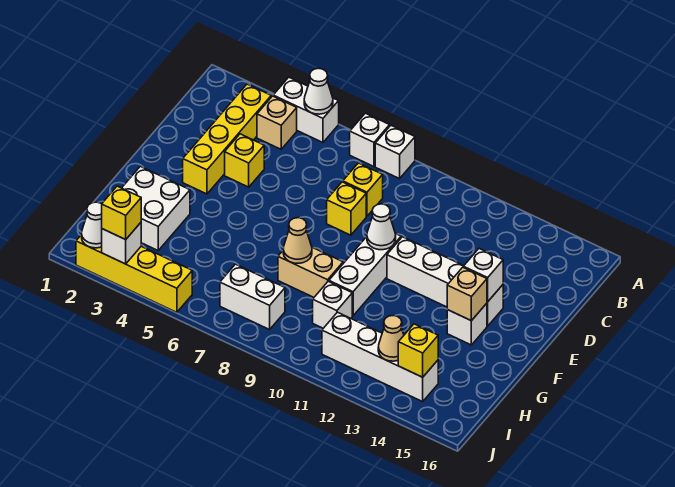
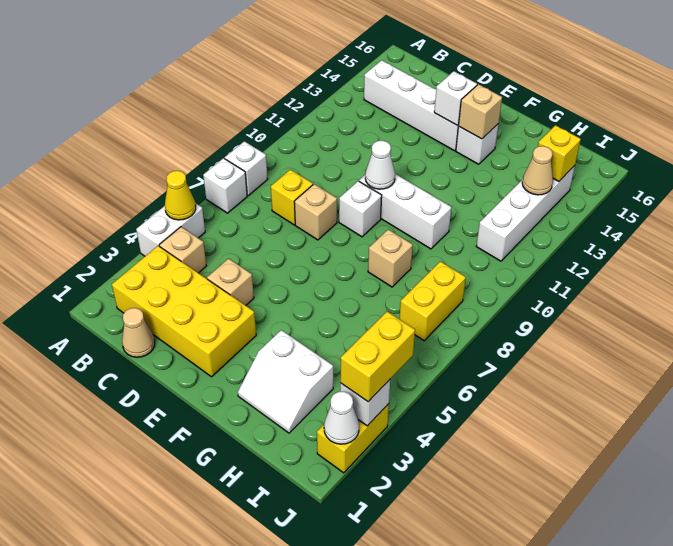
white cone A5 level 2 -> yellow cone A5 level 2
yellow brick B3:E3 level 1 -> yellow brick B2:E3 level 1
yellow brick D4 level 1 -> tan brick D4 level 1
yellow brick D8 level 1 -> tan brick D8 level 1
white brick E11:E14 level 1 -> white brick B14:E14 level 1
white brick G2:H3 level 1 -> white slope G2:H3 level 1 top 3
tan brick G8:G9 level 1 -> tan brick G8 level 1
tan cone G8 level 2 -> tan cone C1 level 1
white brick H10 level 1 -> white brick E9 level 1
white brick I7:I8 level 1 -> yellow brick I7:I8 level 1
yellow brick J2:J5 level 1 -> yellow brick J2:J3 level 1
yellow brick J3 level 3 -> yellow brick J3:J4 level 3

